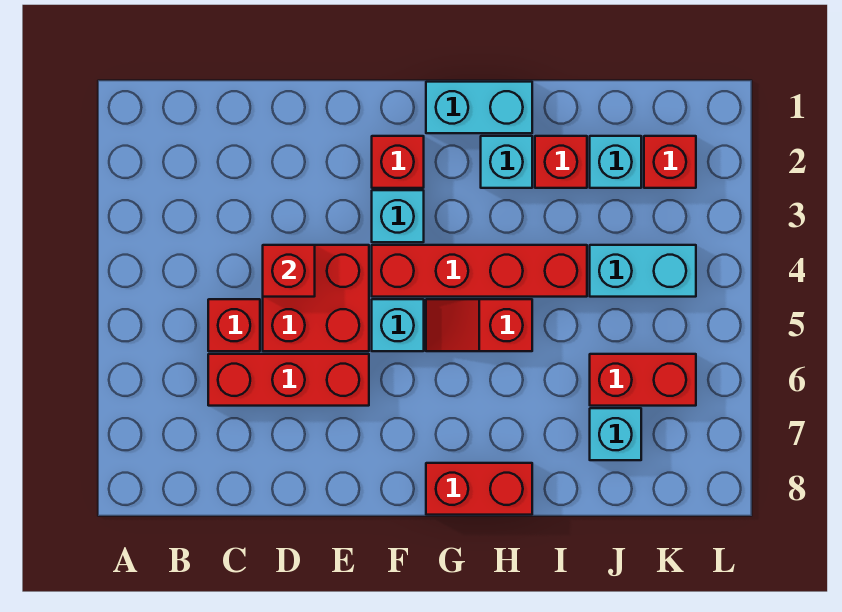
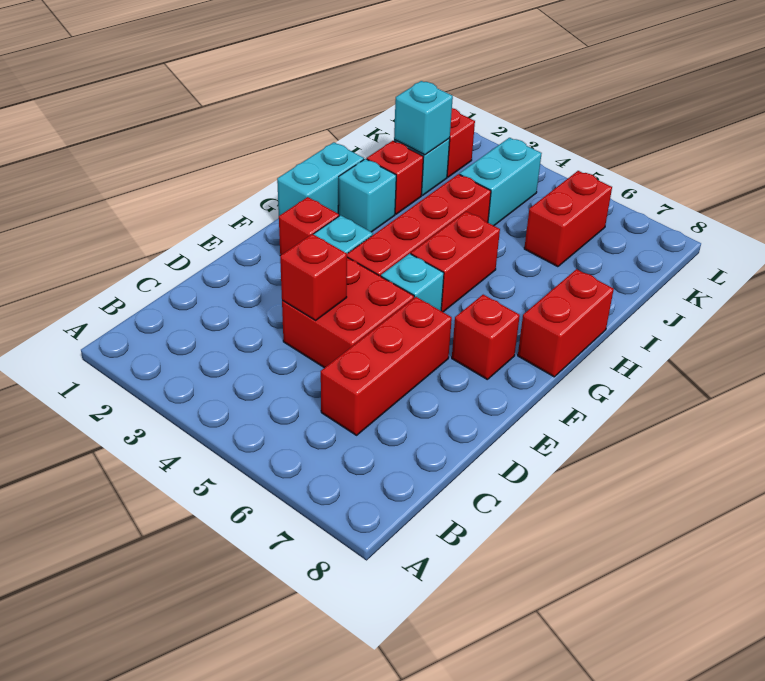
red brick C5 level 1 -> red brick F7 level 1
red slope G5:H5 level 1 top H -> red brick G5:H5 level 1
cyan brick J7 level 1 -> cyan brick J2 level 2

